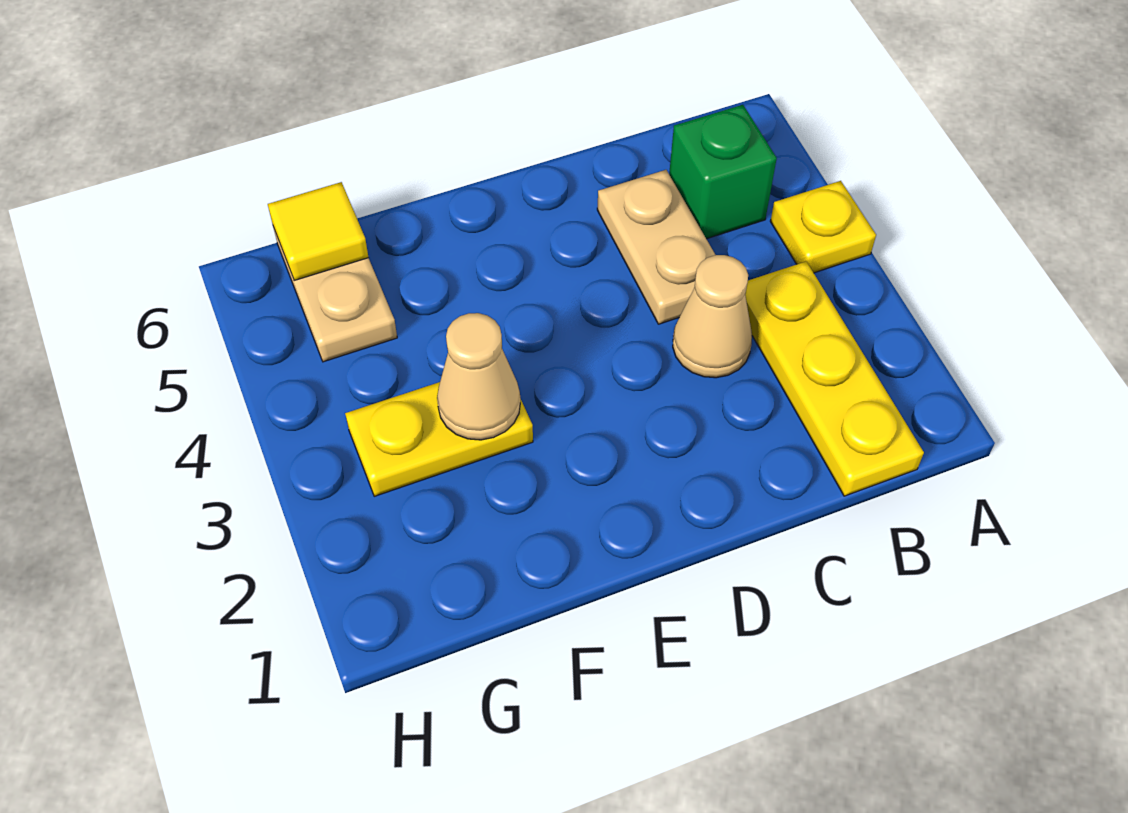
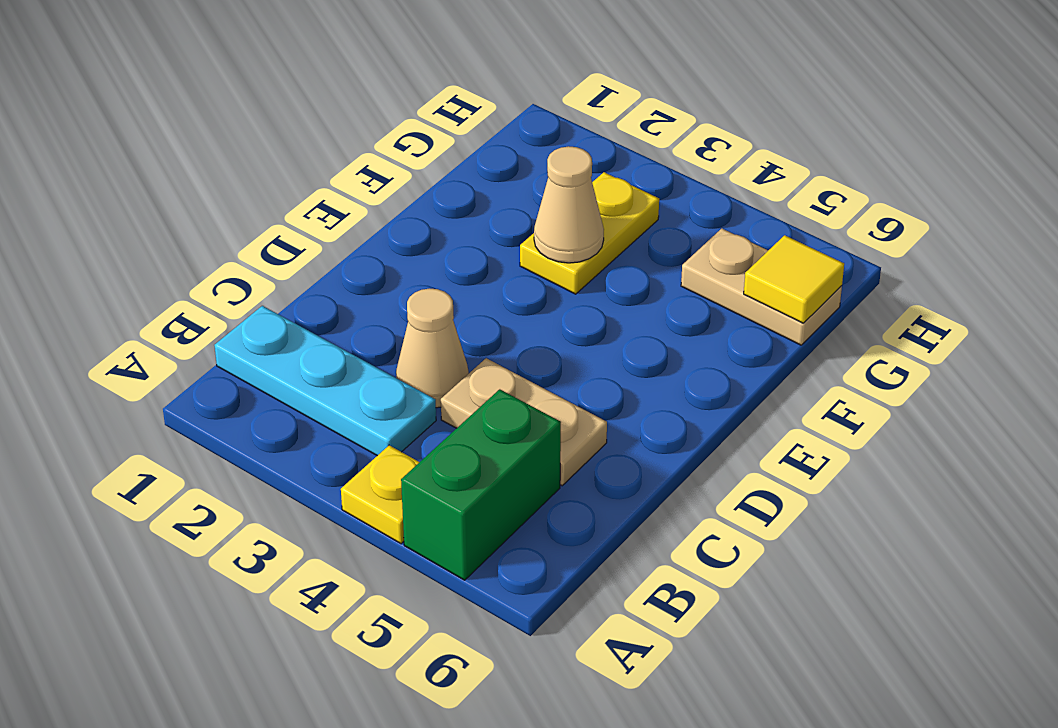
yellow plate B1:B3 level 1 -> cyan plate B1:B3 level 1
green brick B5 level 1 -> green brick A5:B5 level 1

